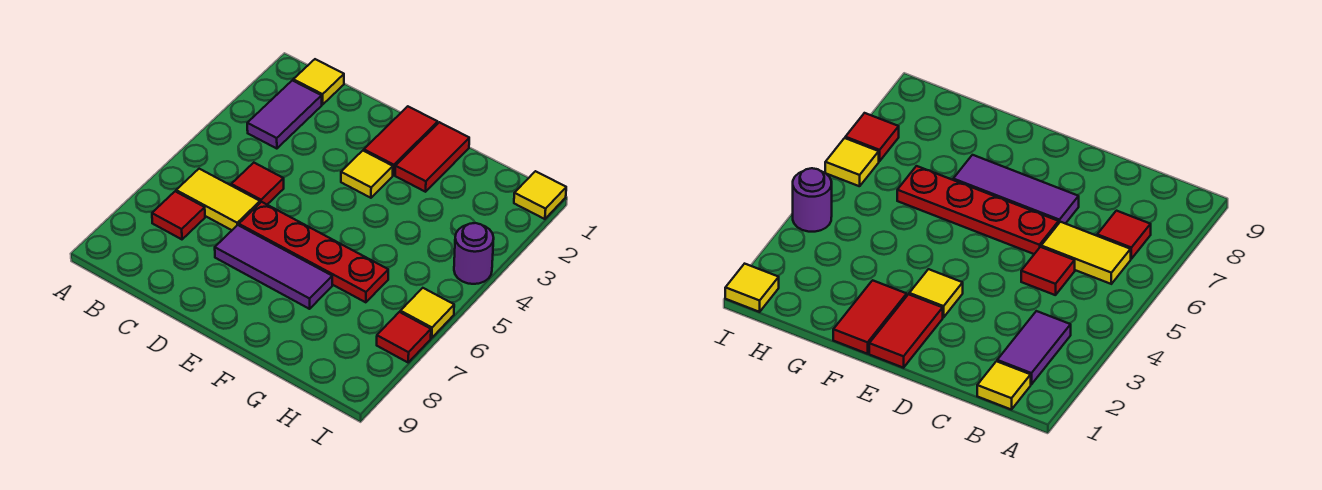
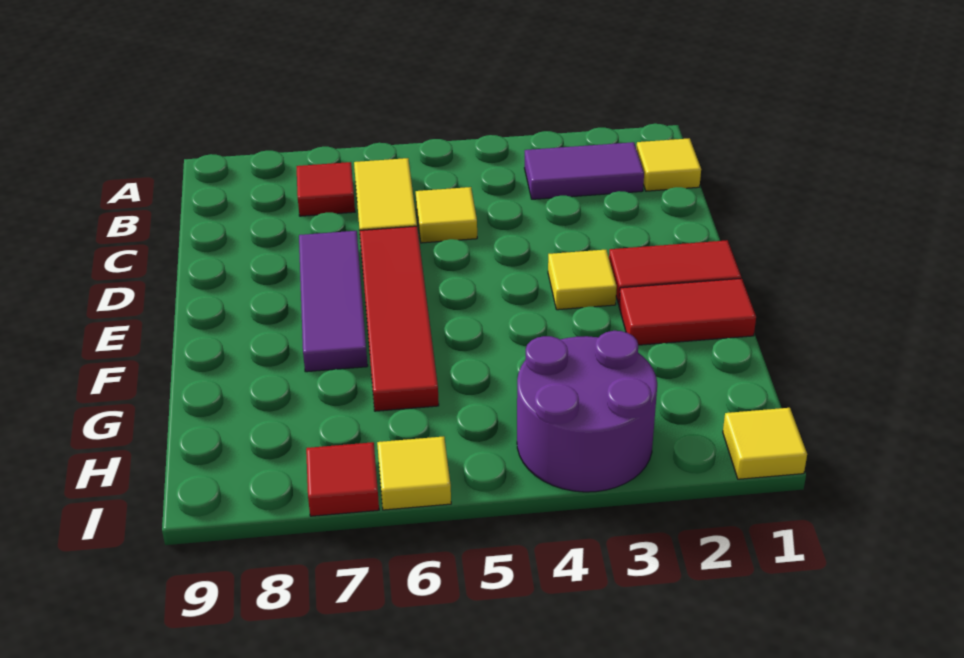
red tile C5 level 1 -> yellow tile C5 level 1
red plate D6:G6 level 1 -> red tile D6:G6 level 1
purple round brick I4 level 1 -> purple round brick H3:I4 level 1

